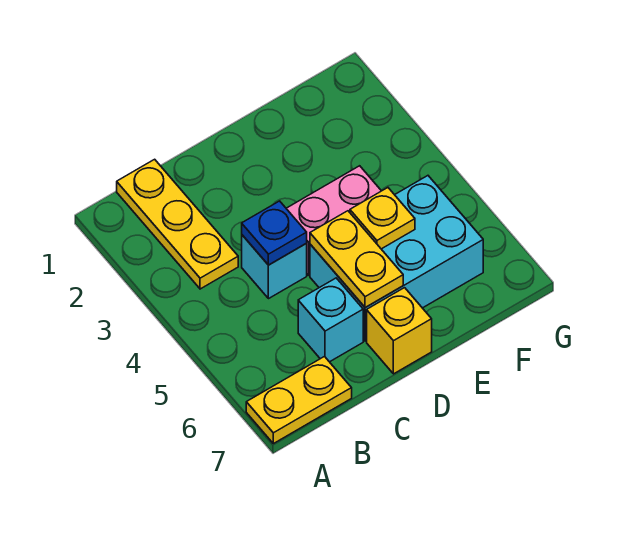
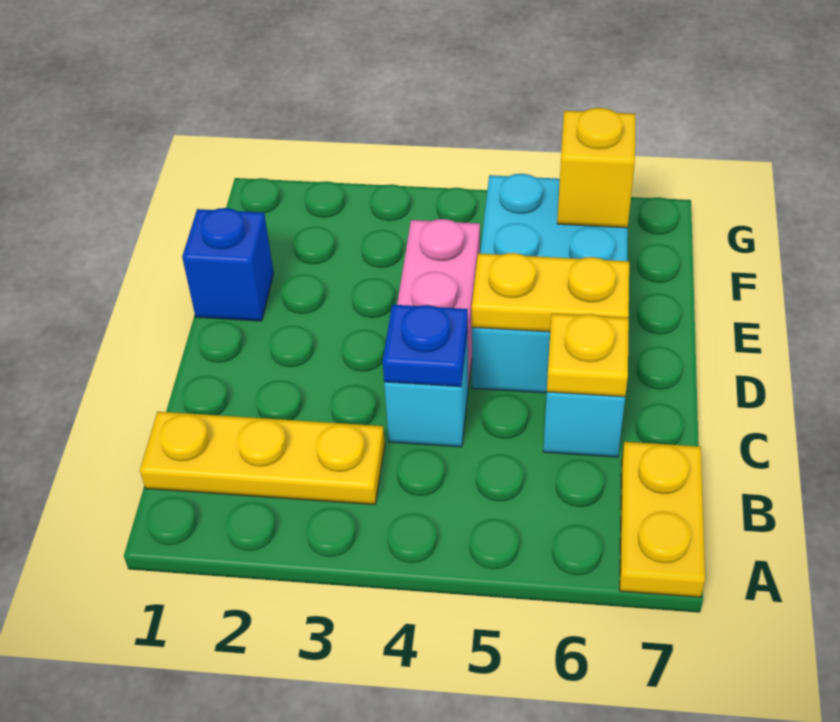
yellow brick D7 level 1 -> yellow brick F6 level 2
none -> blue brick E1 level 1
yellow plate E5 level 2 -> yellow plate C6 level 2

